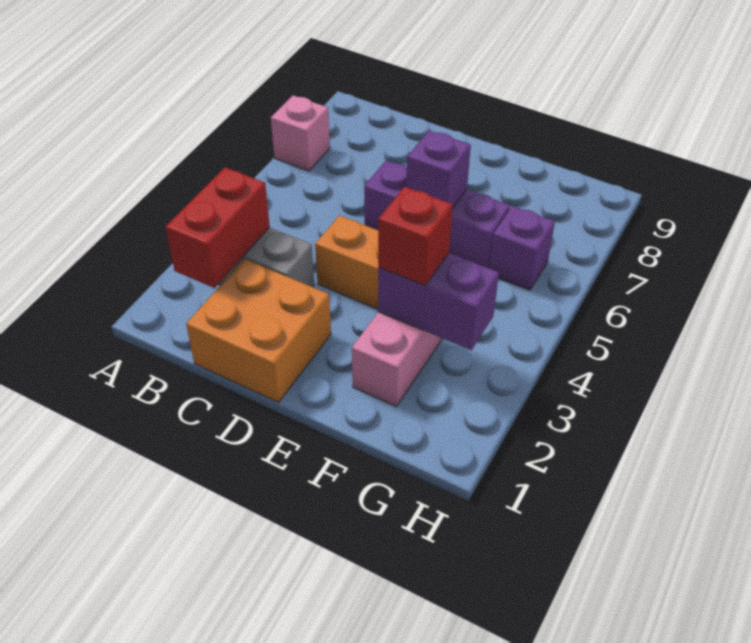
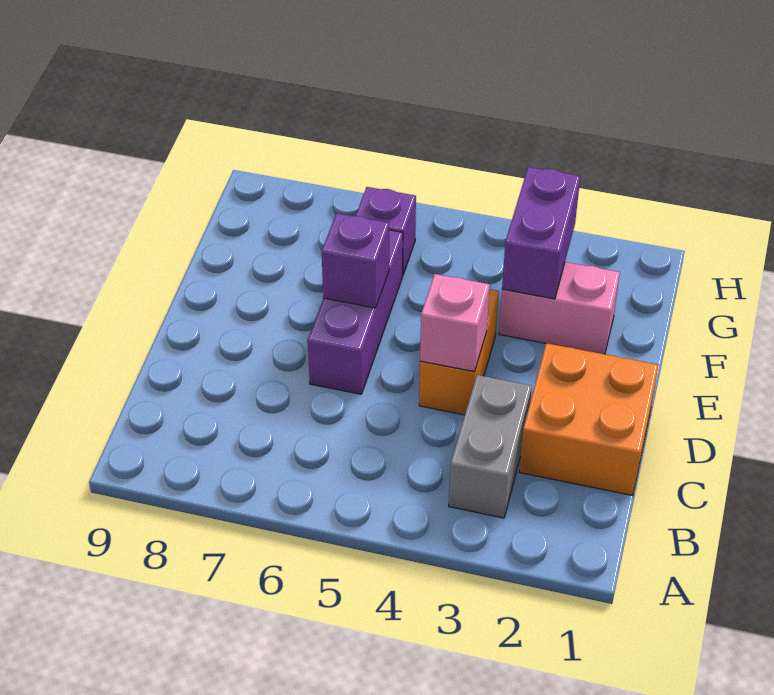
pink brick A7 level 1 -> pink brick D4 level 2
red brick B2:B3 level 2 -> none
red brick F3 level 3 -> none

